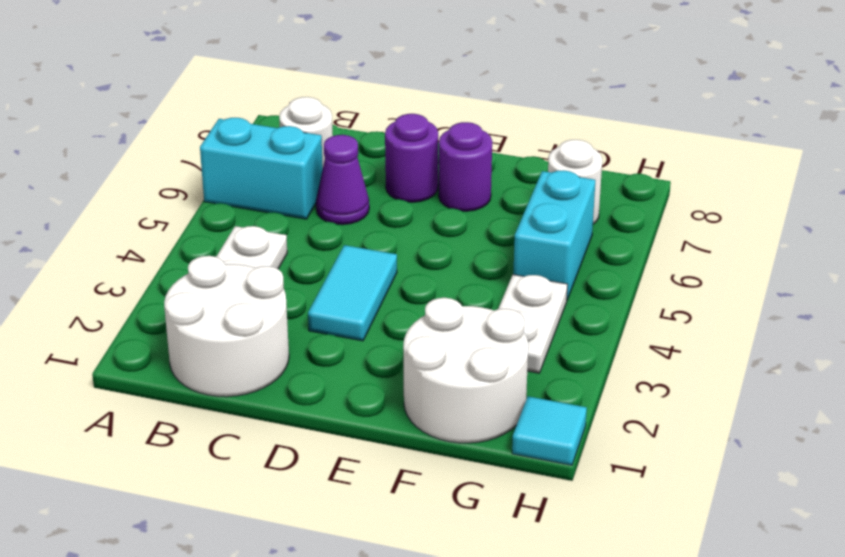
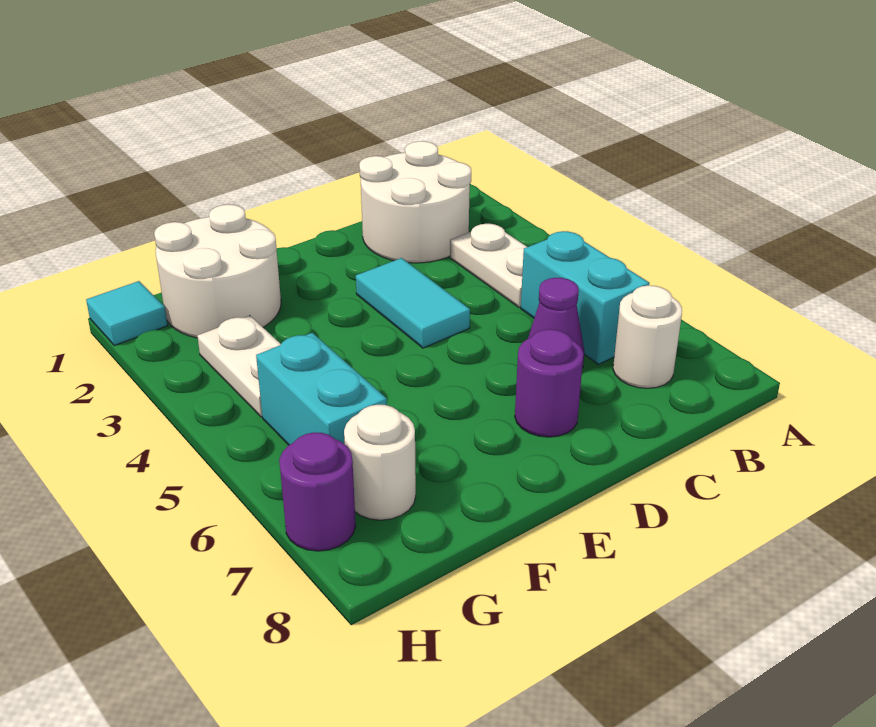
cyan brick A6:B6 level 1 -> cyan brick B5:B6 level 1
purple round brick E7 level 1 -> purple round brick H7 level 1

